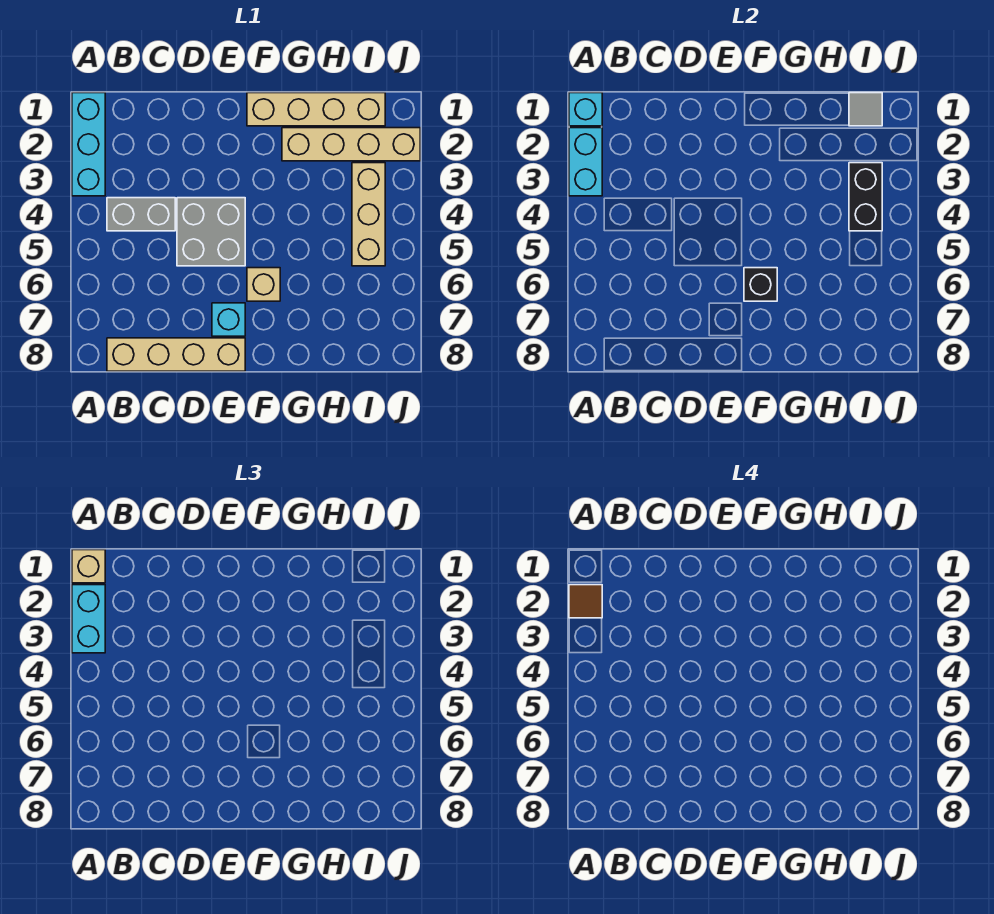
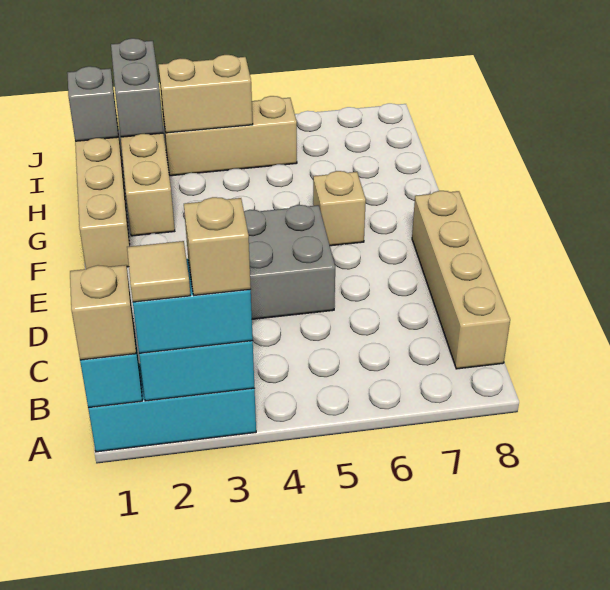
brown tile A2 level 4 -> tan tile A2 level 4
none -> tan brick A3 level 4
grey brick B4:C4 level 1 -> grey brick I2:J2 level 2
cyan brick E7 level 1 -> none
black brick F6 level 2 -> none
grey tile I1 level 2 -> grey brick I1 level 2
black brick I3:I4 level 2 -> tan brick I3:I4 level 2

